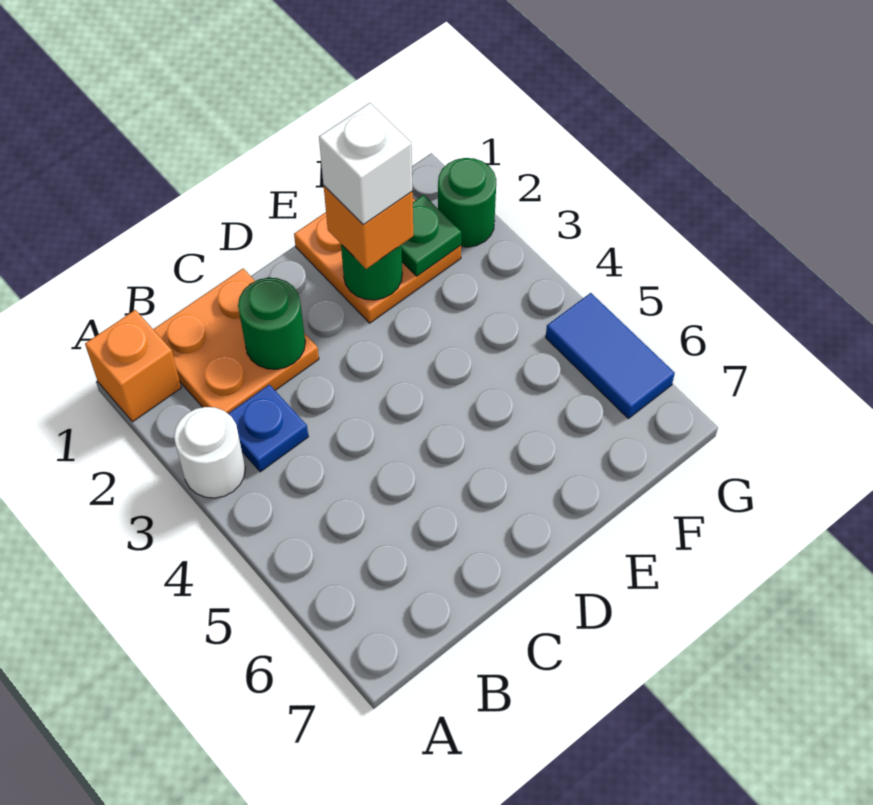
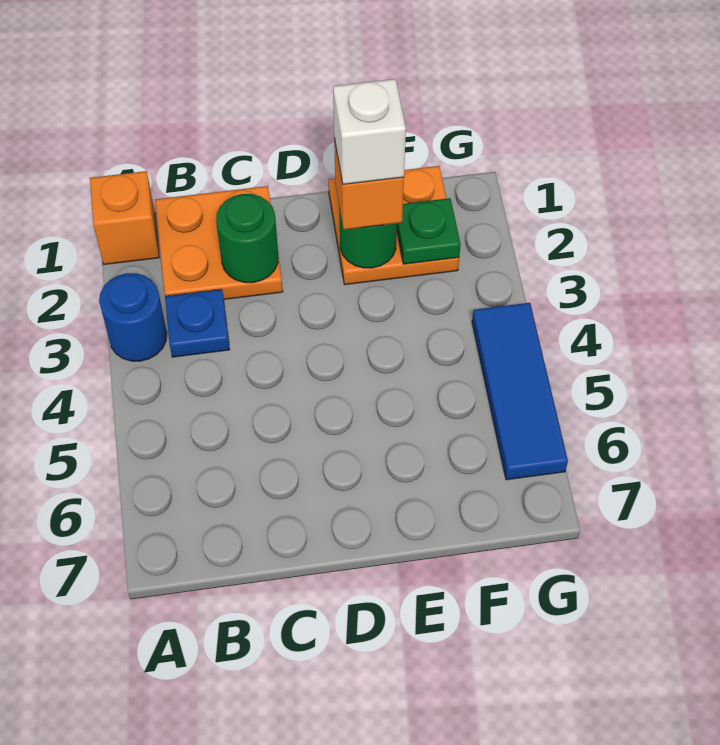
white round brick A3 level 1 -> blue round brick A3 level 1
green round brick G2 level 1 -> none
blue tile G5:G6 level 1 -> blue tile G4:G6 level 1

